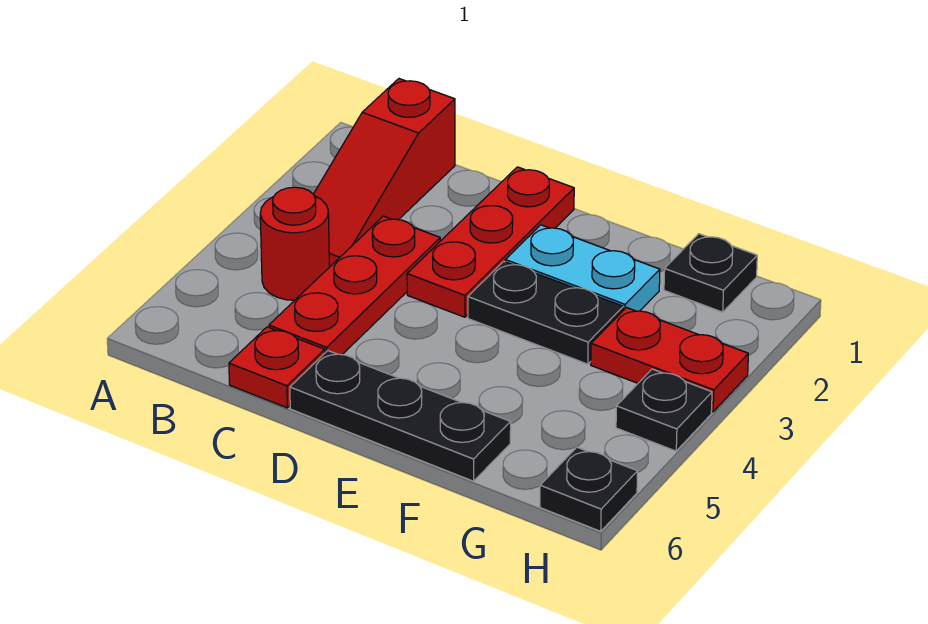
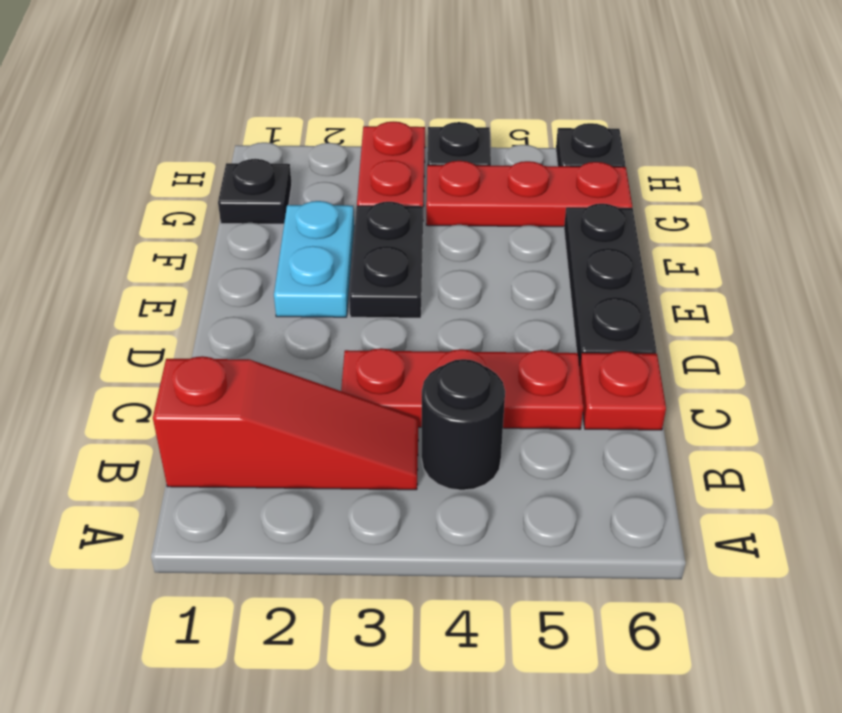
red round brick B4 level 1 -> black round brick B4 level 1
red plate D1:D3 level 1 -> red plate G4:G6 level 1

